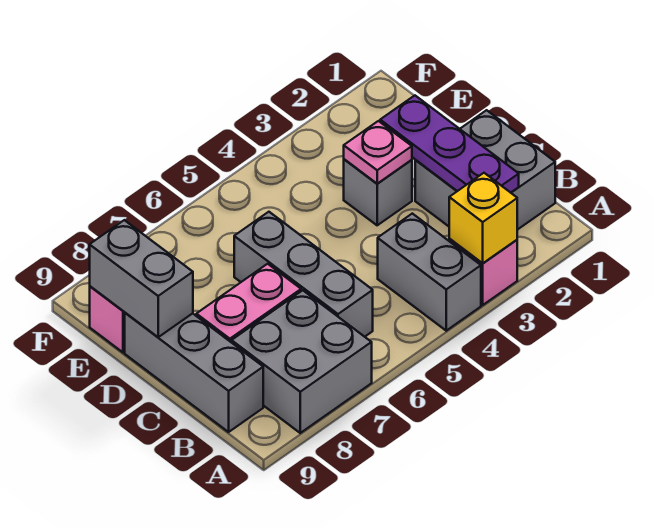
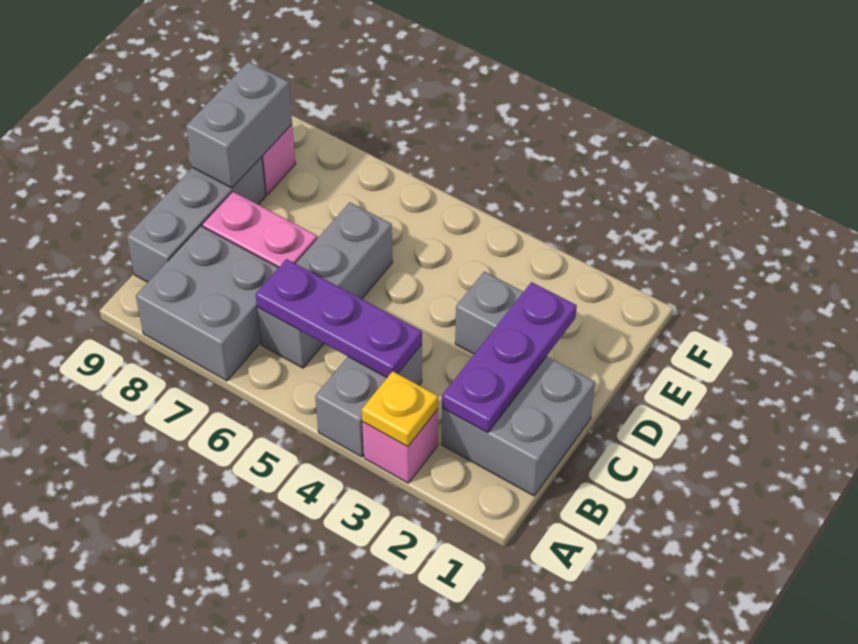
yellow brick A3 level 2 -> yellow plate A3 level 2
none -> purple plate B4:B6 level 2
pink plate D3 level 2 -> none

